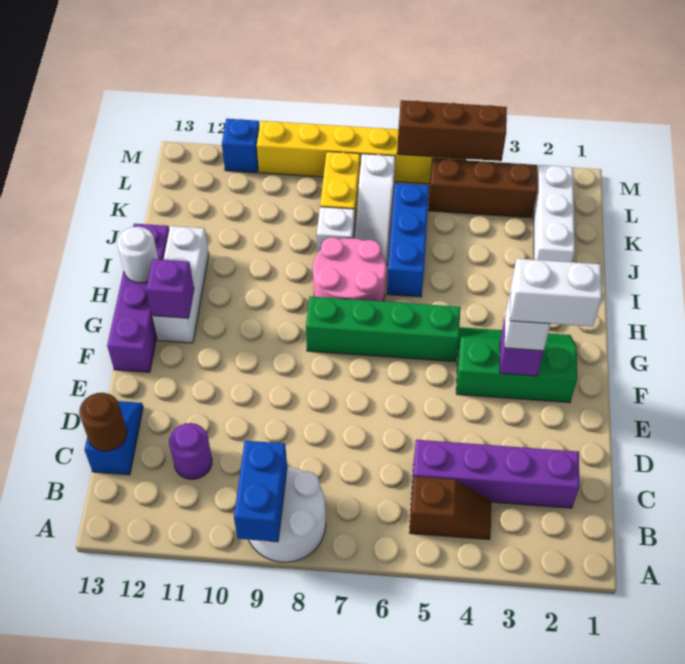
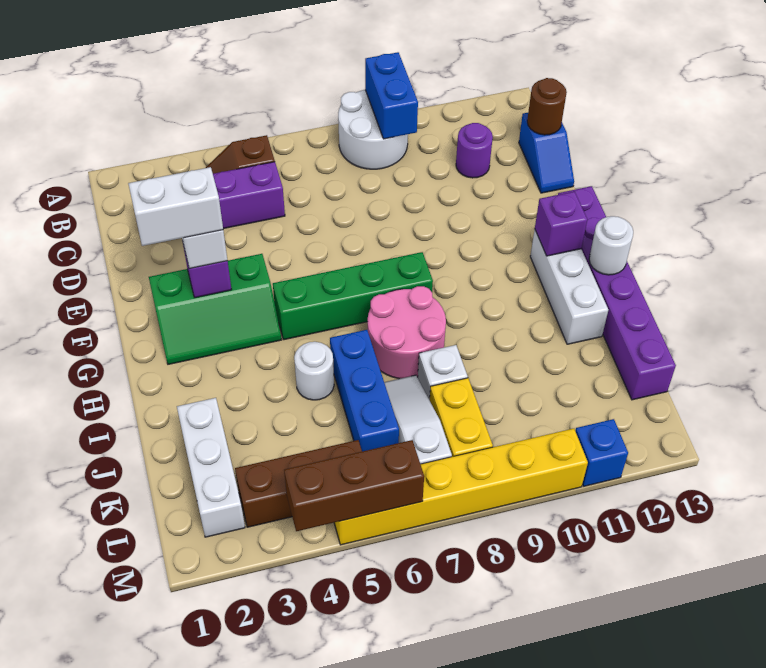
purple brick F13:I13 level 1 -> purple brick F13:K13 level 1
none -> white round brick I5 level 1

